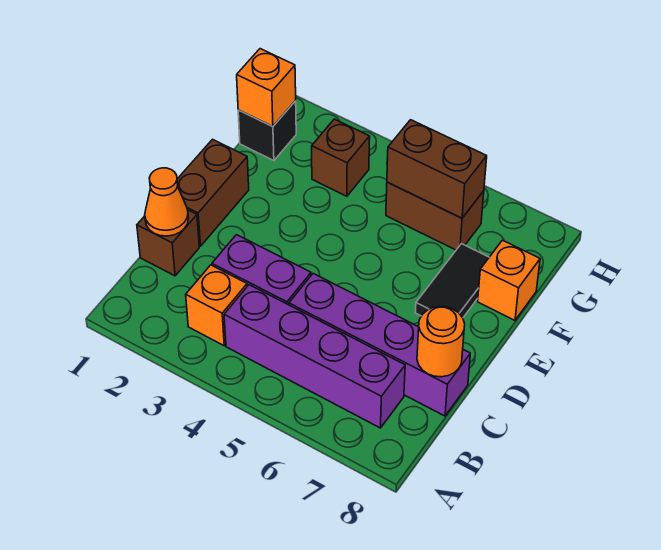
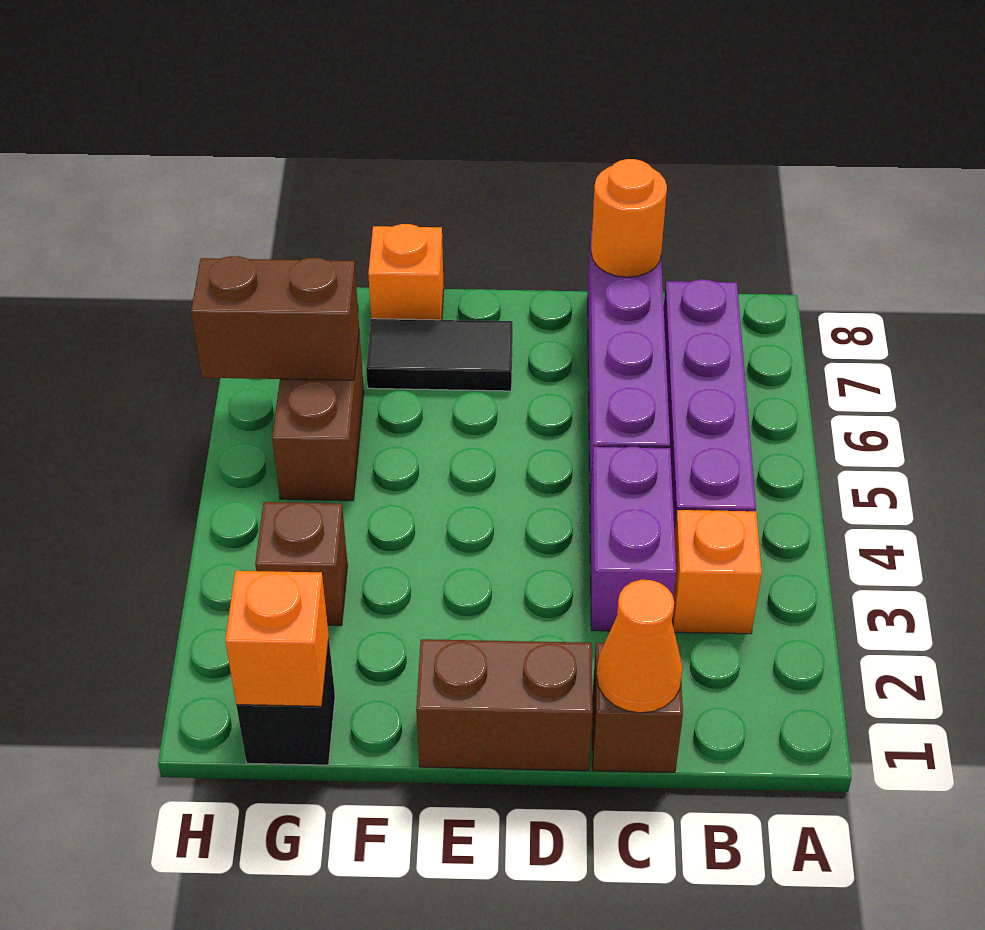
brown brick G5:G6 level 2 -> brown brick G6:H6 level 2

